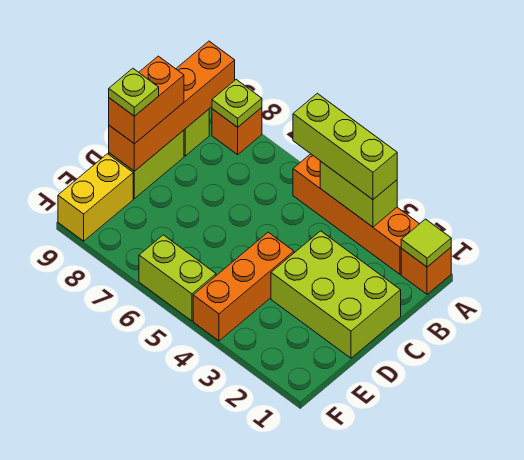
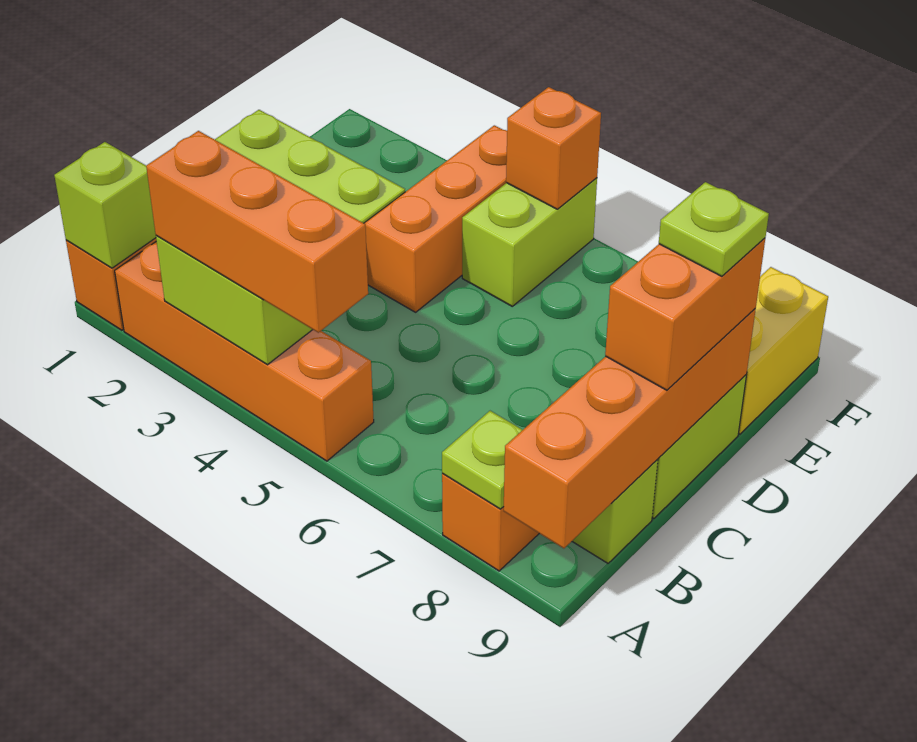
lime tile A1 level 2 -> lime brick A1 level 2
lime brick A3:A5 level 3 -> orange brick A3:A5 level 3
lime brick F5:F6 level 1 -> lime brick E5:F5 level 1
none -> orange brick F5 level 2

